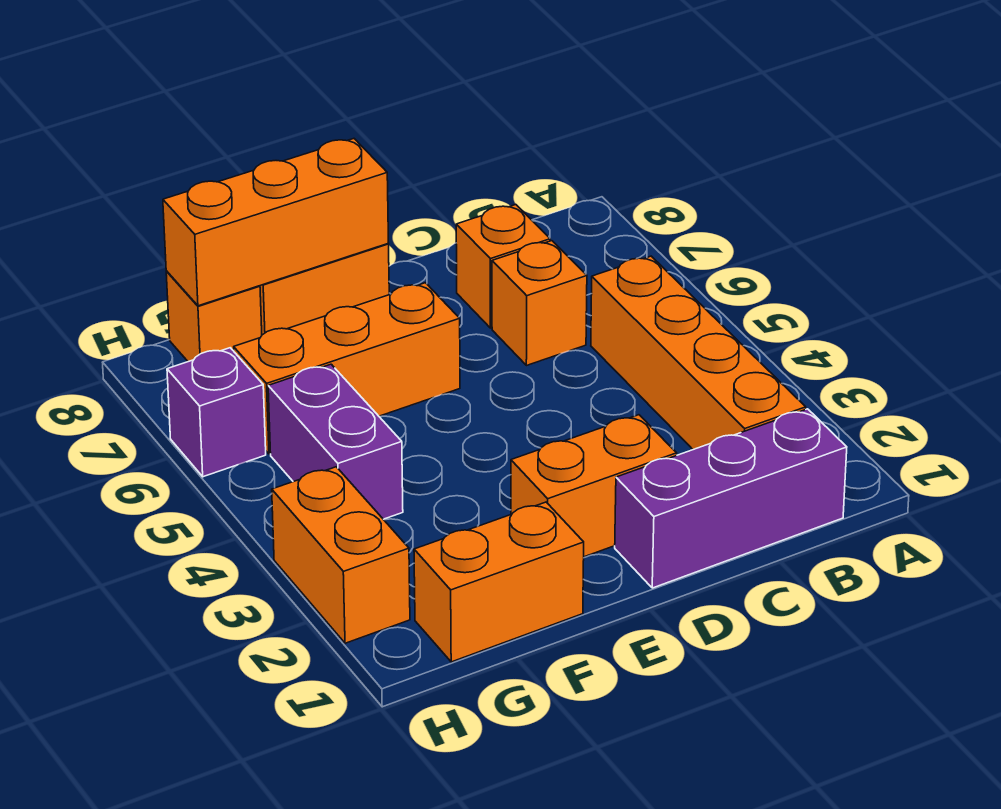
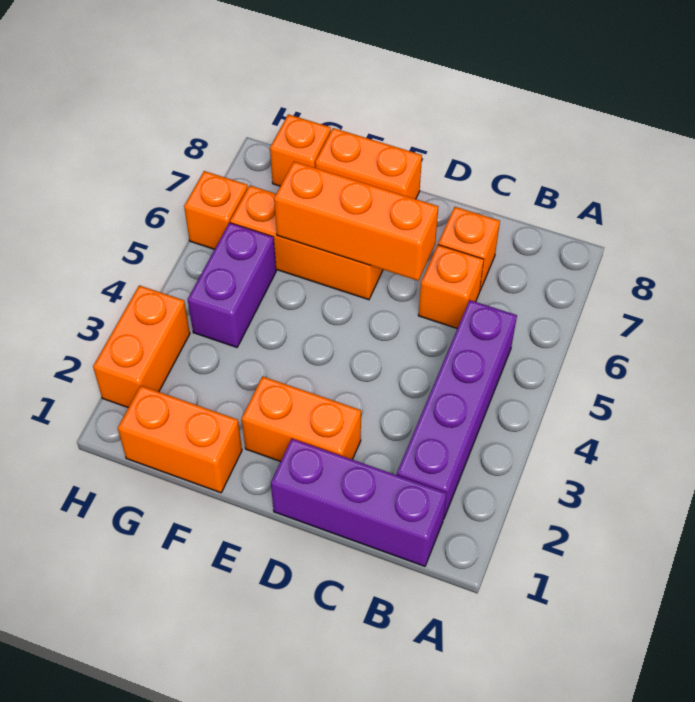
orange brick B2:B5 level 1 -> purple brick B2:B5 level 1
orange brick E8:G8 level 2 -> orange brick D6:F6 level 2
purple brick H6 level 1 -> orange brick H6 level 1

